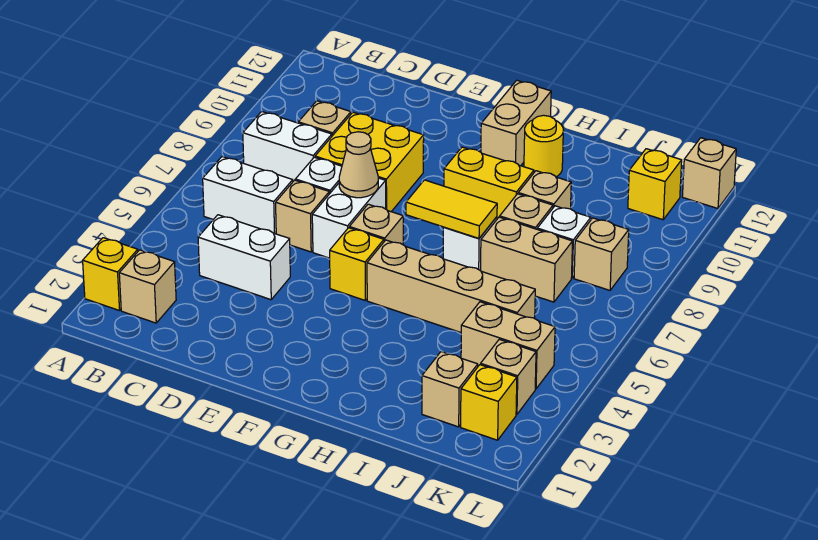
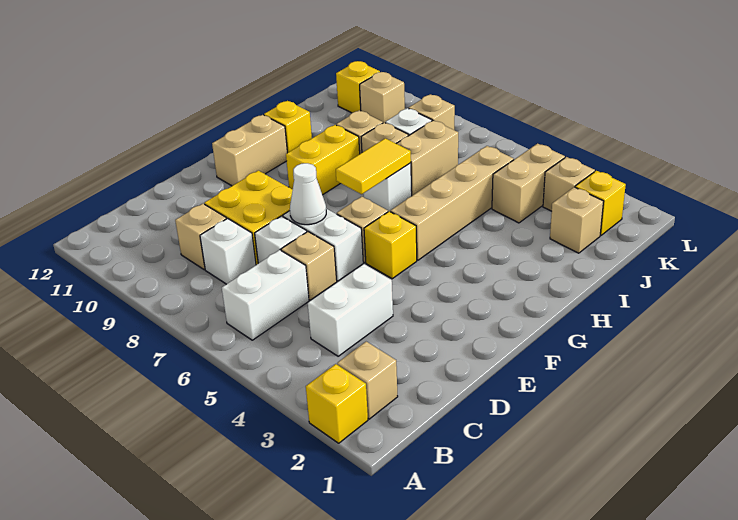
white brick B8:C8 level 1 -> white brick C8 level 1
tan cone E7 level 2 -> white cone E7 level 2
tan brick G11:G12 level 1 -> tan brick F11:G11 level 1
yellow round brick H11 level 1 -> yellow brick H11 level 1
tan brick L12 level 1 -> tan brick K10 level 1

